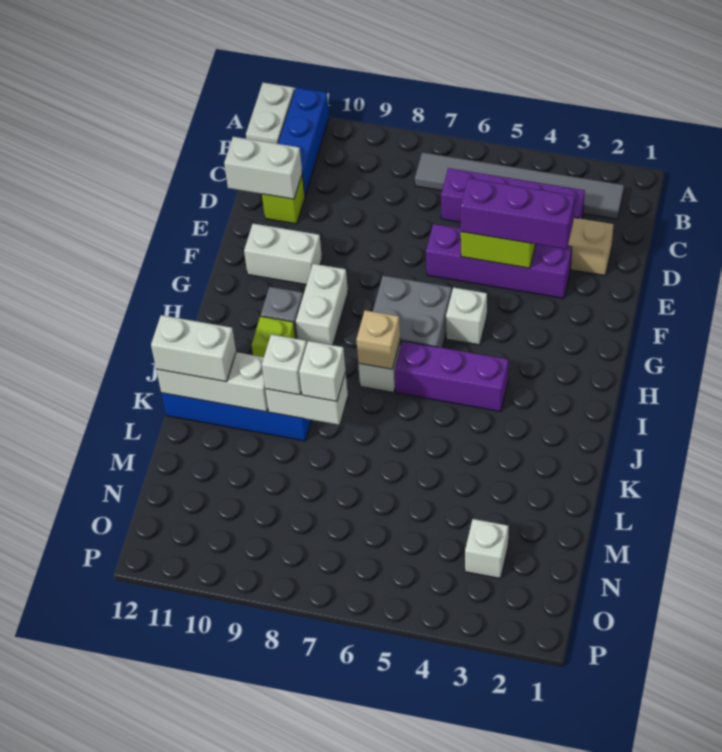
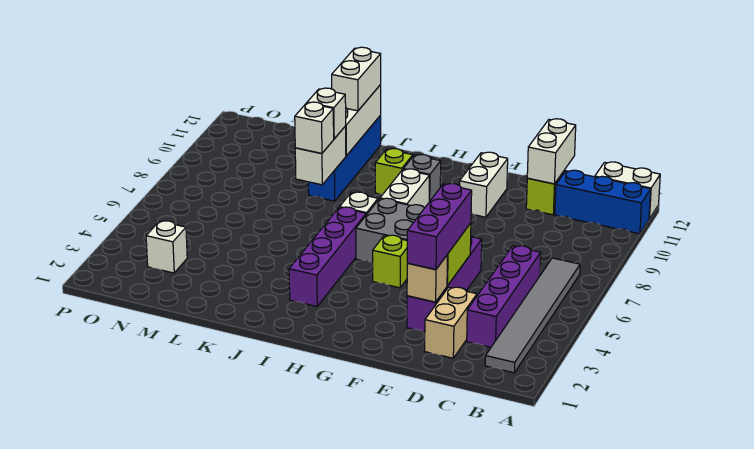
white brick G5 level 1 -> lime brick G5 level 1
white brick G9:H9 level 1 -> white brick H8:H9 level 1
purple brick I4:I6 level 1 -> purple brick I3:I6 level 1
tan brick I7 level 2 -> tan brick E3 level 2

